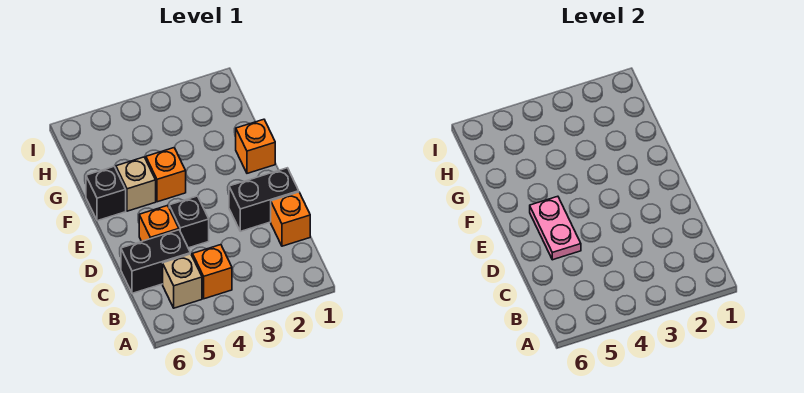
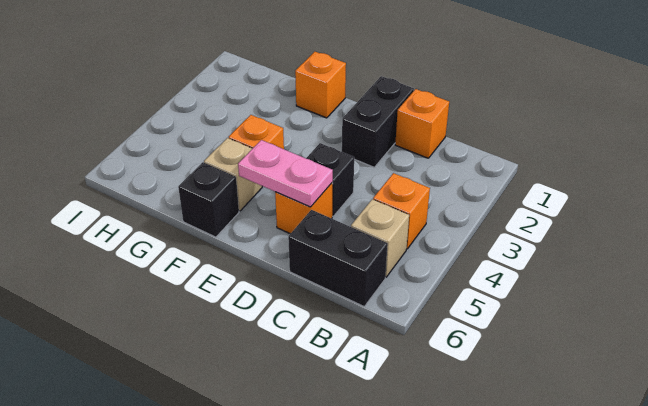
black brick C5:C6 level 1 -> black brick B6:C6 level 1

